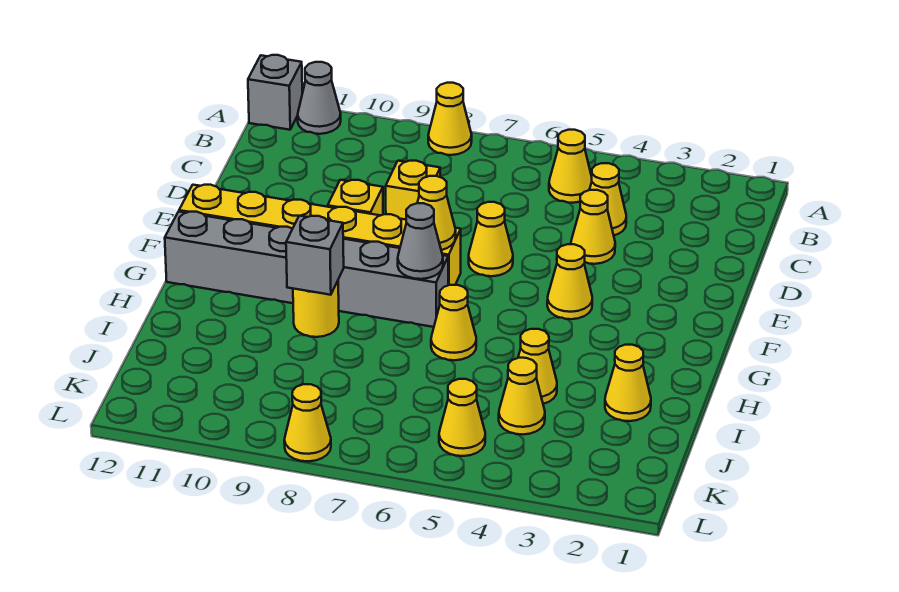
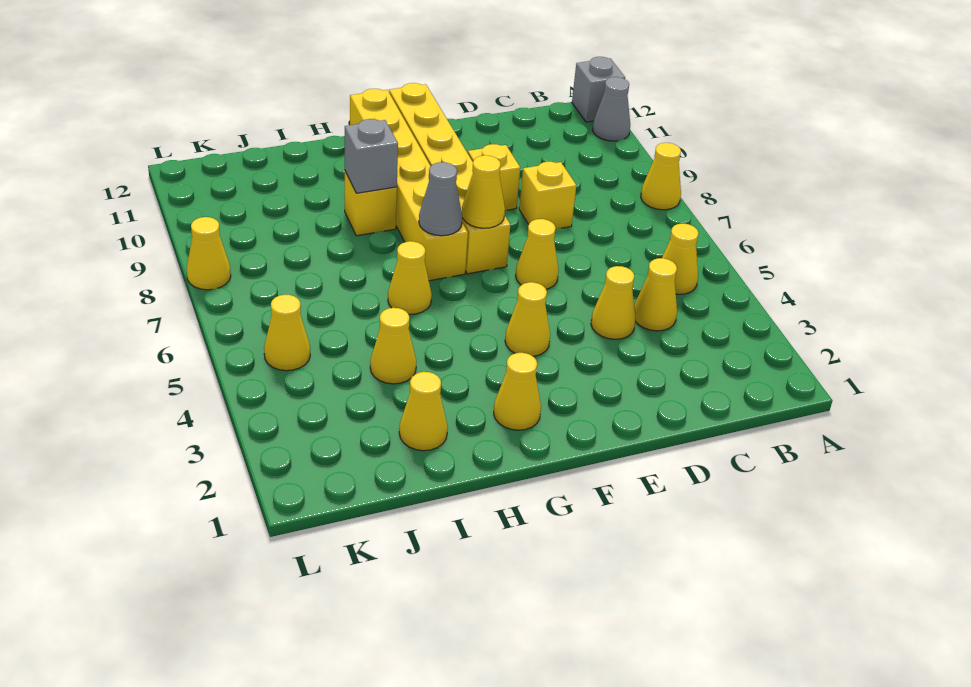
grey brick G7:G12 level 1 -> yellow brick G7:G12 level 1
yellow round brick H9 level 1 -> yellow brick H9 level 1
yellow cone J4 level 1 -> yellow cone G2 level 1

